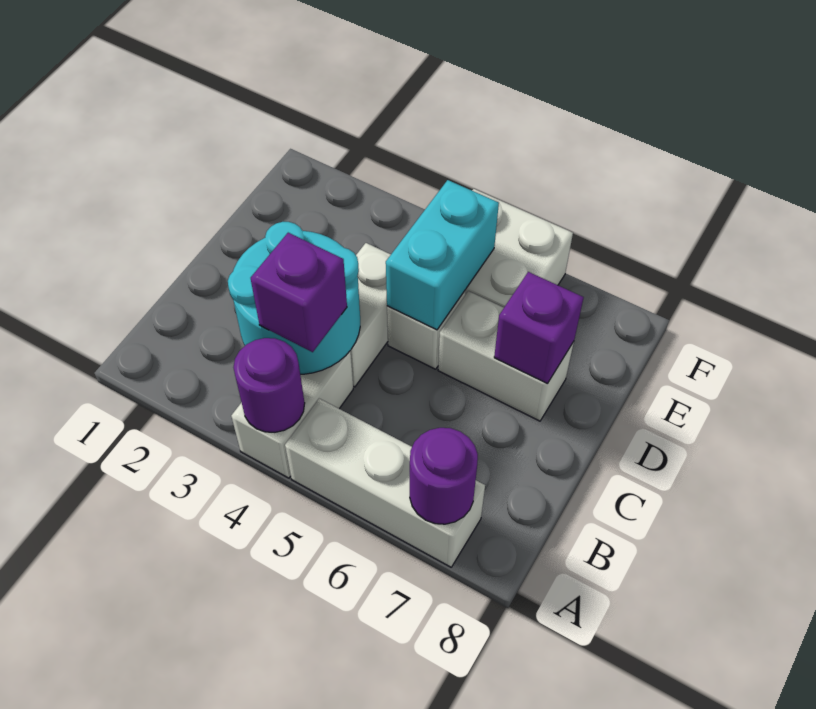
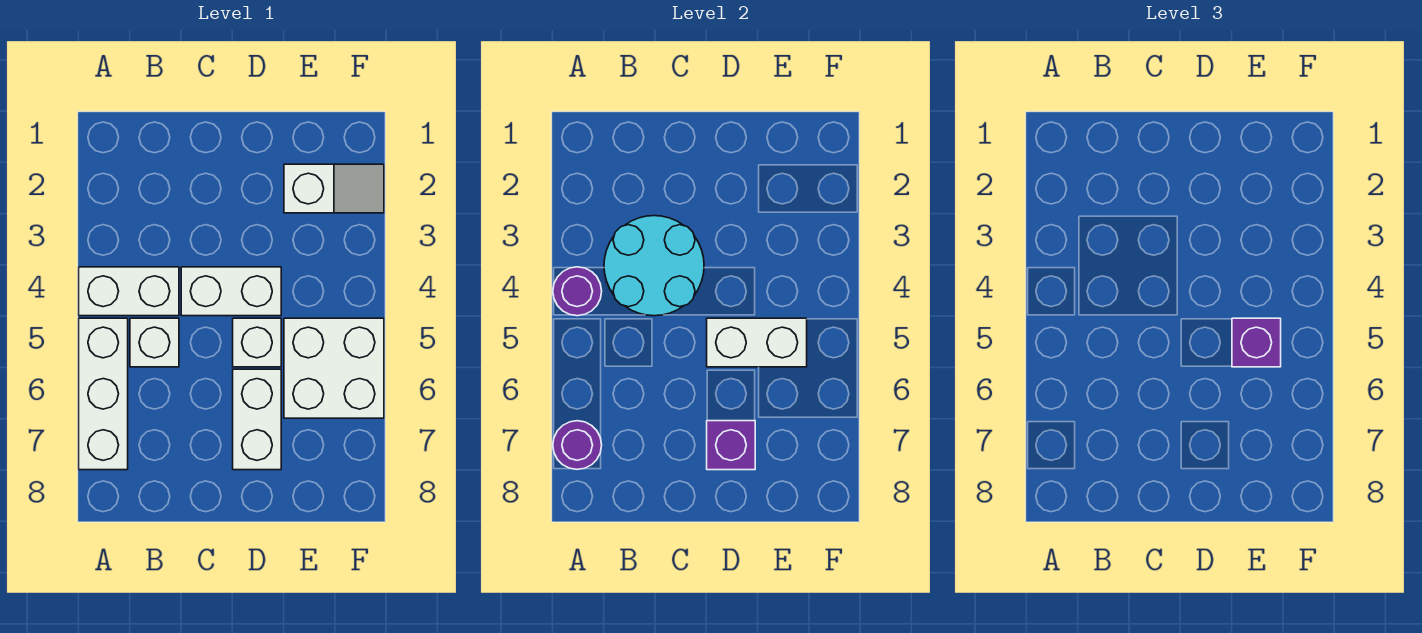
purple brick B4 level 3 -> purple brick E5 level 3
none -> white brick B5 level 1
cyan brick D5:E5 level 2 -> white brick D5:E5 level 2
none -> white slope E2:F2 level 1 top E

